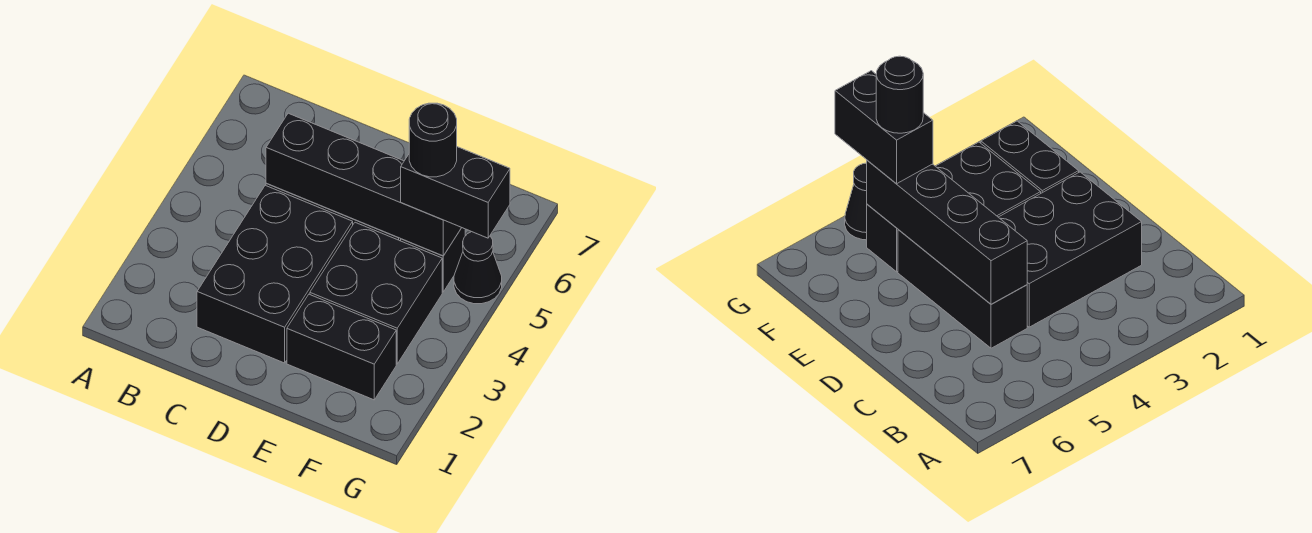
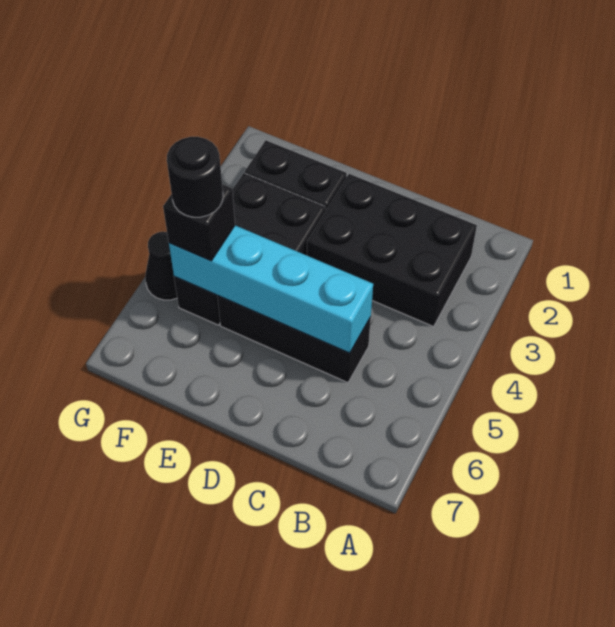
black brick C2:D4 level 1 -> black brick B2:D3 level 1
black brick C5:F5 level 2 -> cyan brick C5:F5 level 2
black brick F5:G5 level 3 -> black brick F5 level 3

